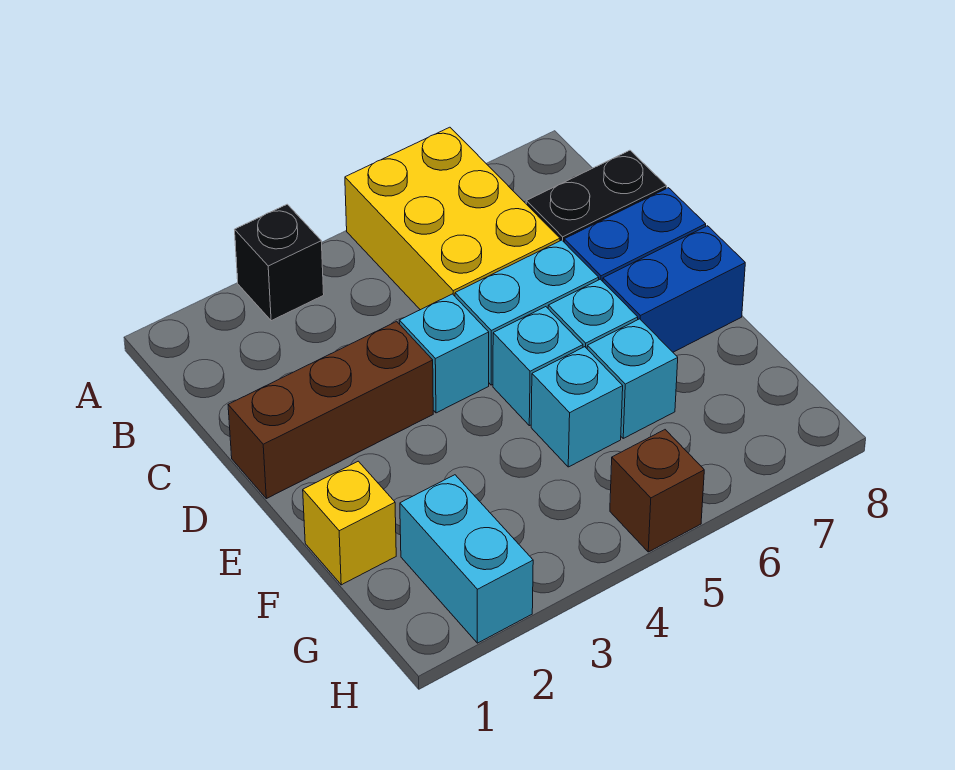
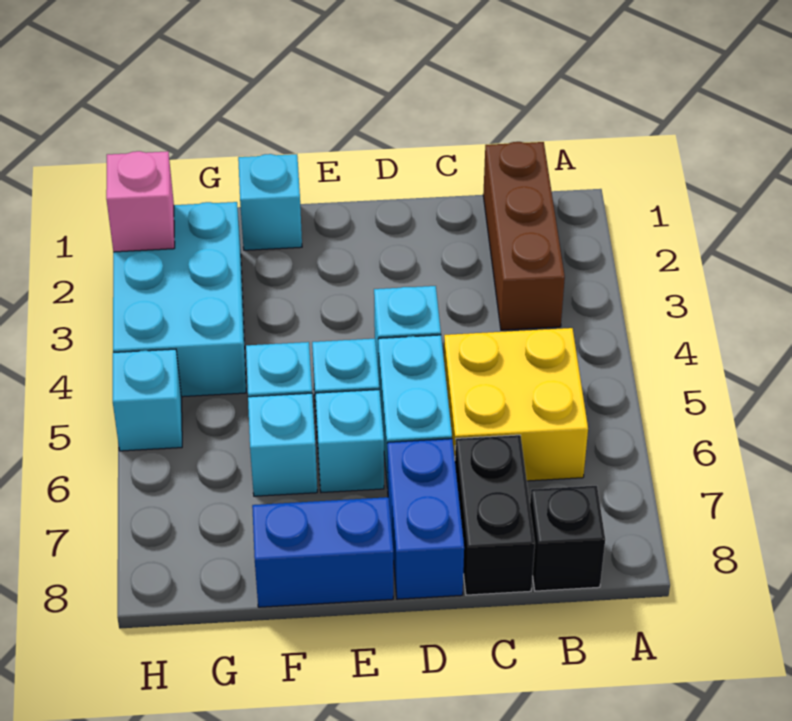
black brick A3 level 1 -> black brick B8 level 1
yellow brick A5:C6 level 1 -> yellow brick B5:C6 level 1
brown brick D1:D3 level 1 -> brown brick B1:B3 level 1
blue brick E7:E8 level 1 -> blue brick E8:F8 level 1
yellow brick F1 level 1 -> cyan brick F1 level 1
cyan brick G2:H2 level 1 -> cyan brick G2:H4 level 1
none -> pink brick H2 level 2
brown brick H5 level 1 -> cyan brick H5 level 1

